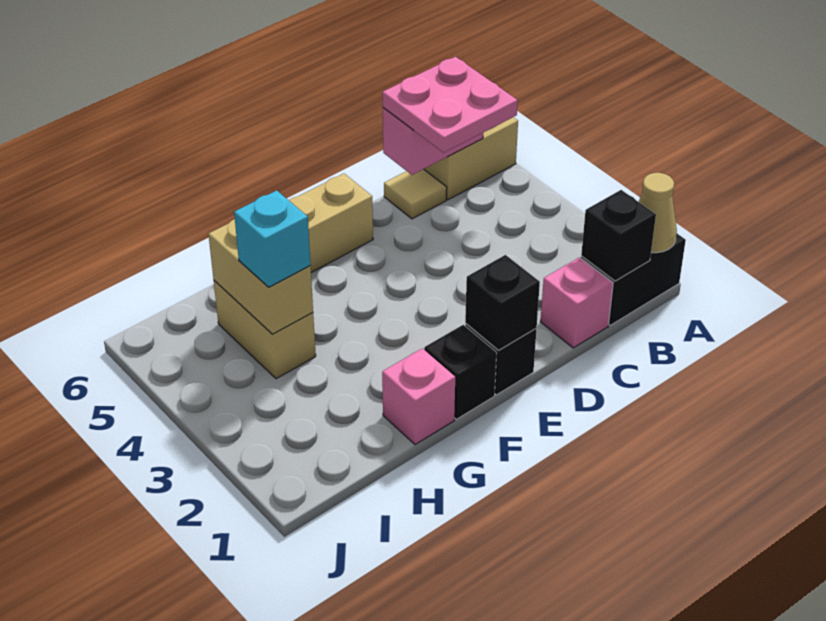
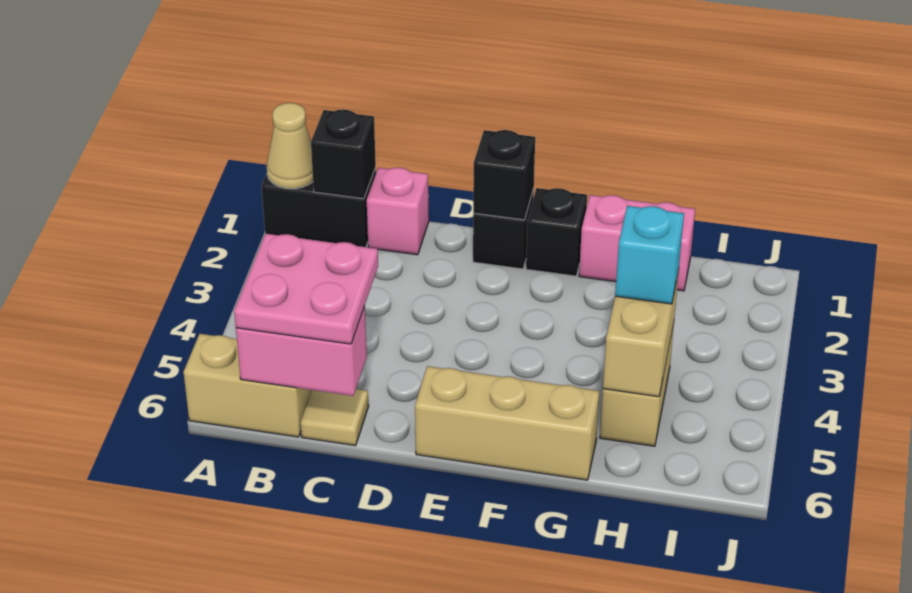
pink brick G1 level 1 -> pink brick G1:H1 level 1

